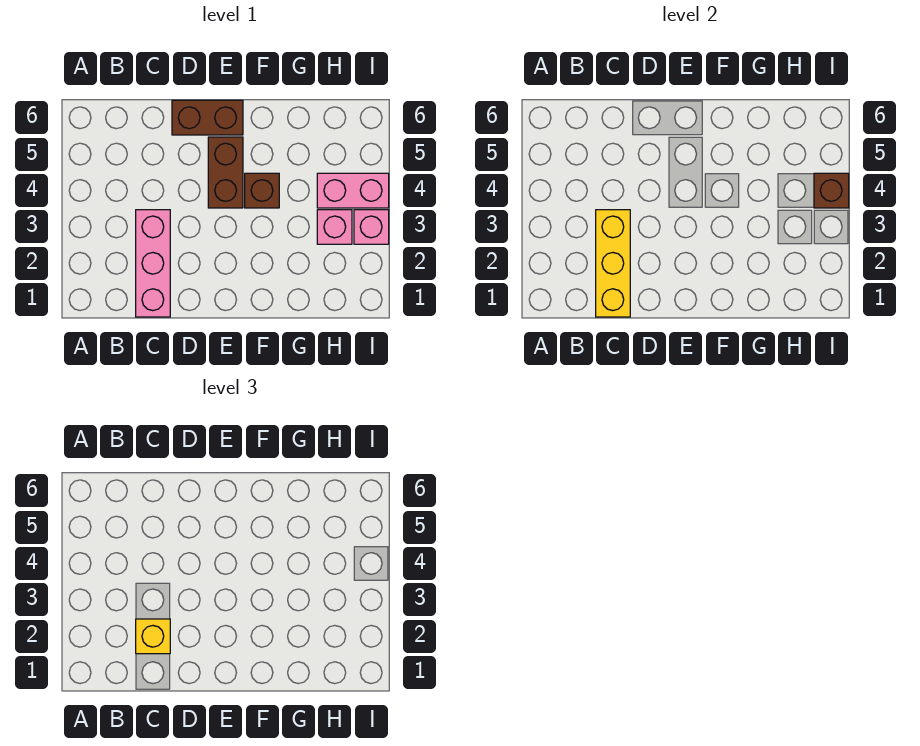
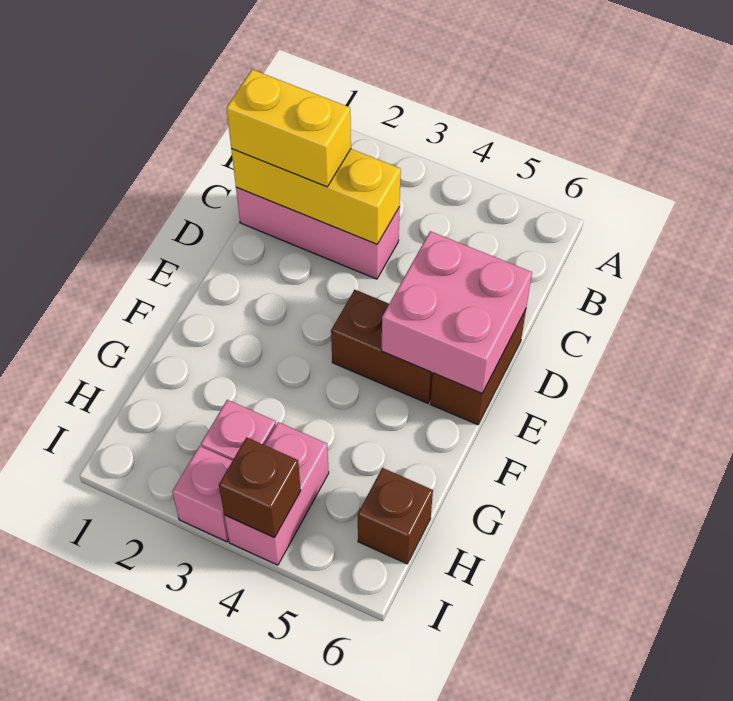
yellow brick C2 level 3 -> yellow brick C1:C2 level 3
none -> pink brick D5:E6 level 2
brown brick F4 level 1 -> brown brick H6 level 1

